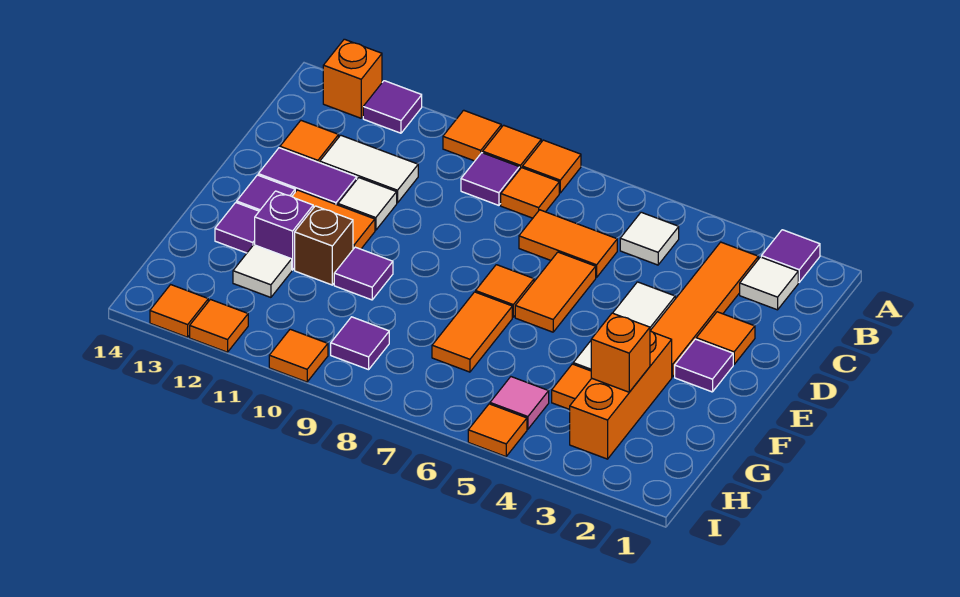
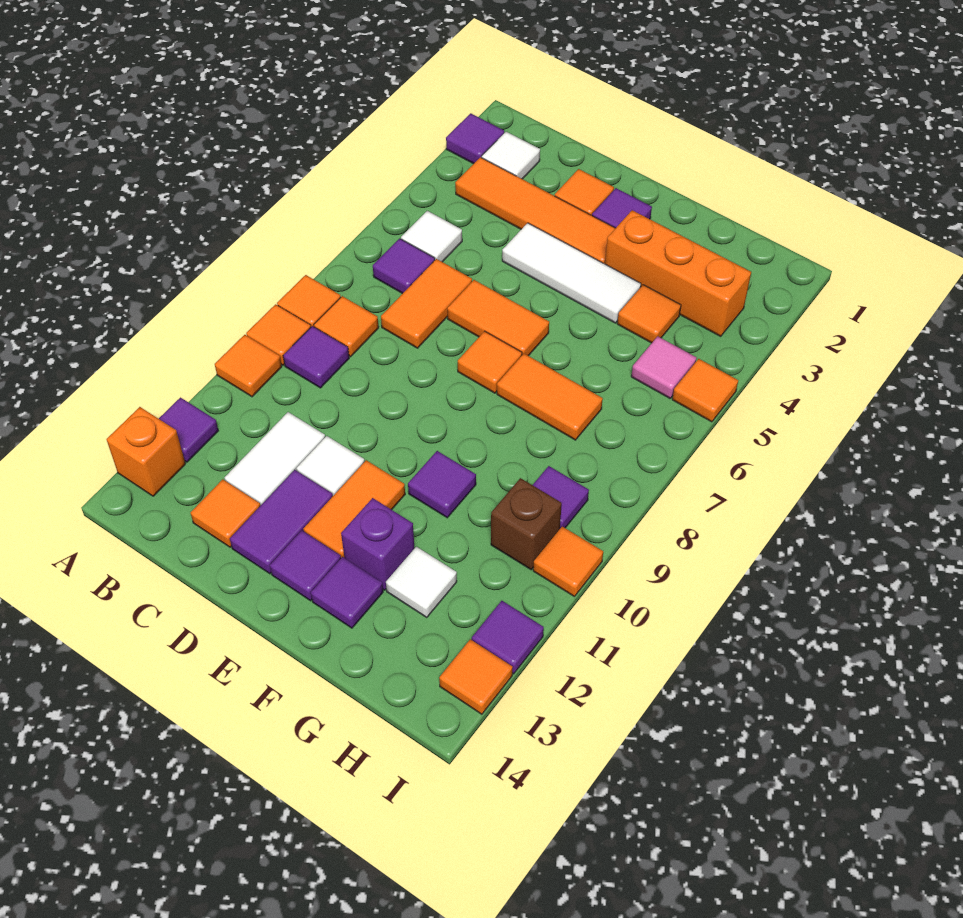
none -> purple tile B6 level 1
brown brick F11 level 1 -> brown brick H10 level 1
orange brick G3 level 2 -> none
orange tile I12 level 1 -> purple tile I12 level 1

